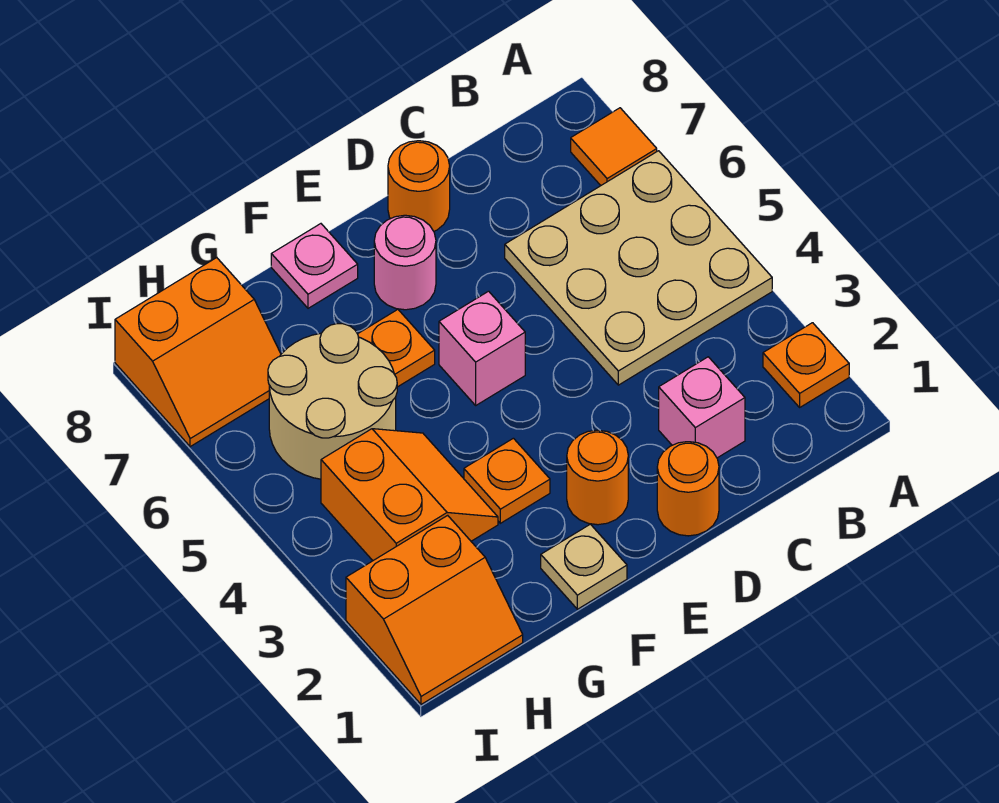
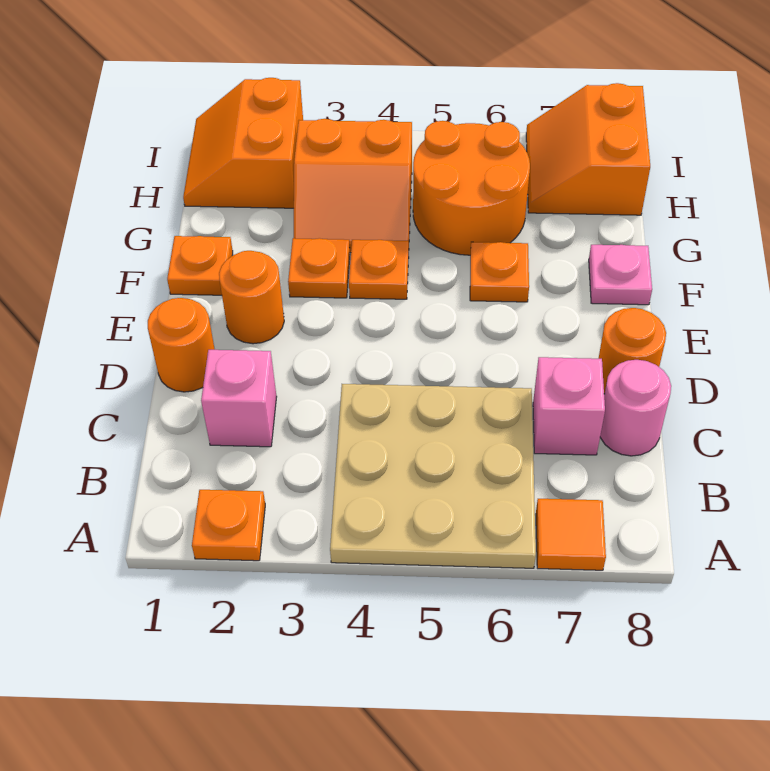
pink brick E5 level 1 -> pink brick C7 level 1
pink round brick E7 level 1 -> pink round brick C8 level 1
tan plate F1 level 1 -> orange plate F1 level 1
none -> orange plate F4 level 1
tan round brick G5:H6 level 1 -> orange round brick G5:H6 level 1

